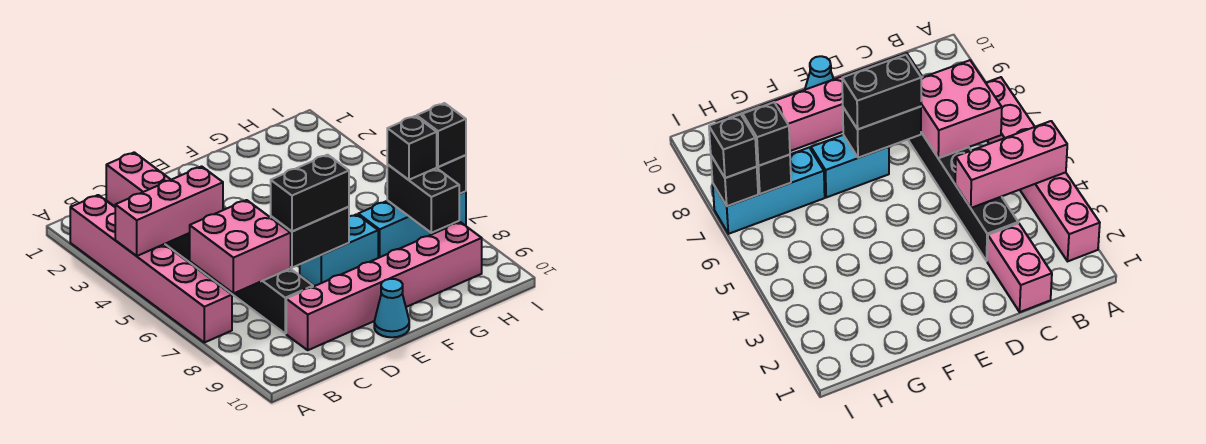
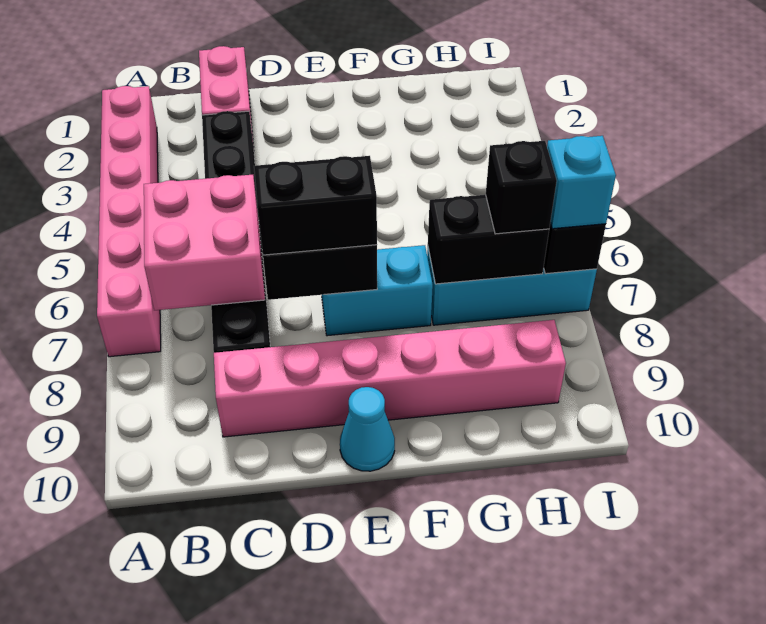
pink brick A4:C4 level 2 -> none
black brick H7:H8 level 2 -> black brick G7:H7 level 2
black brick I7 level 3 -> cyan brick I7 level 3

